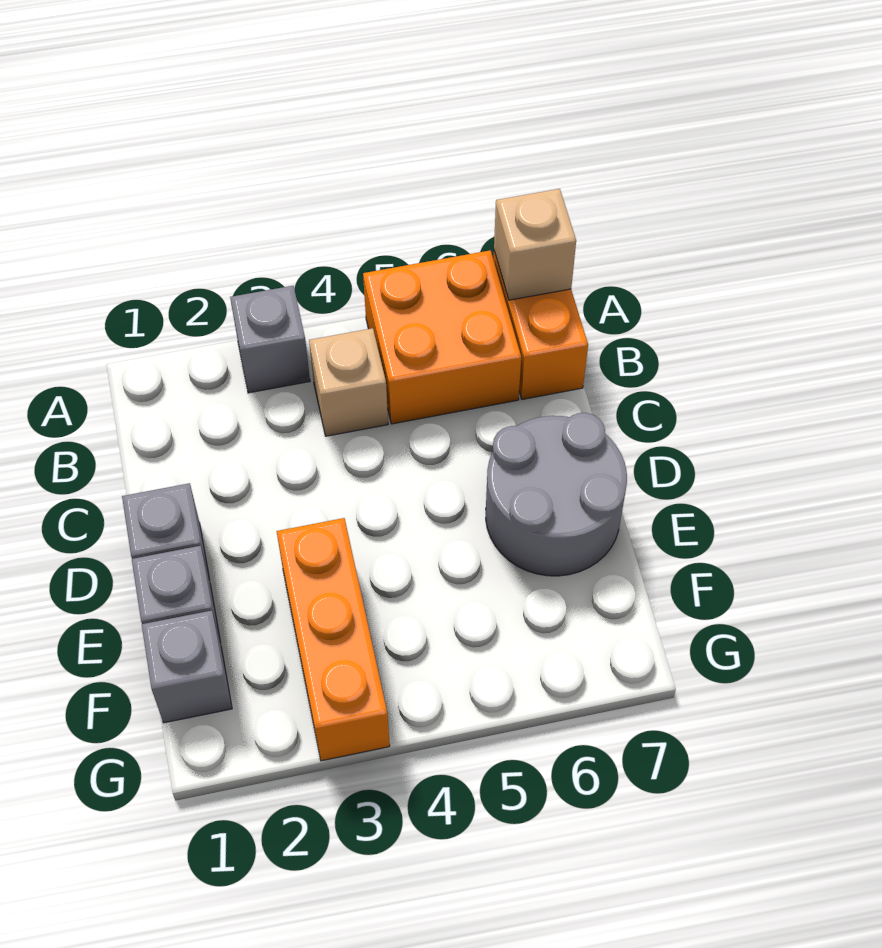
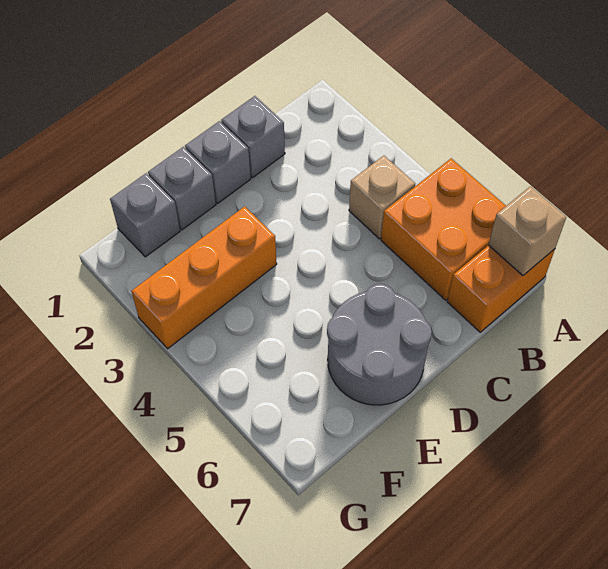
grey brick A3 level 1 -> grey brick C1 level 1

